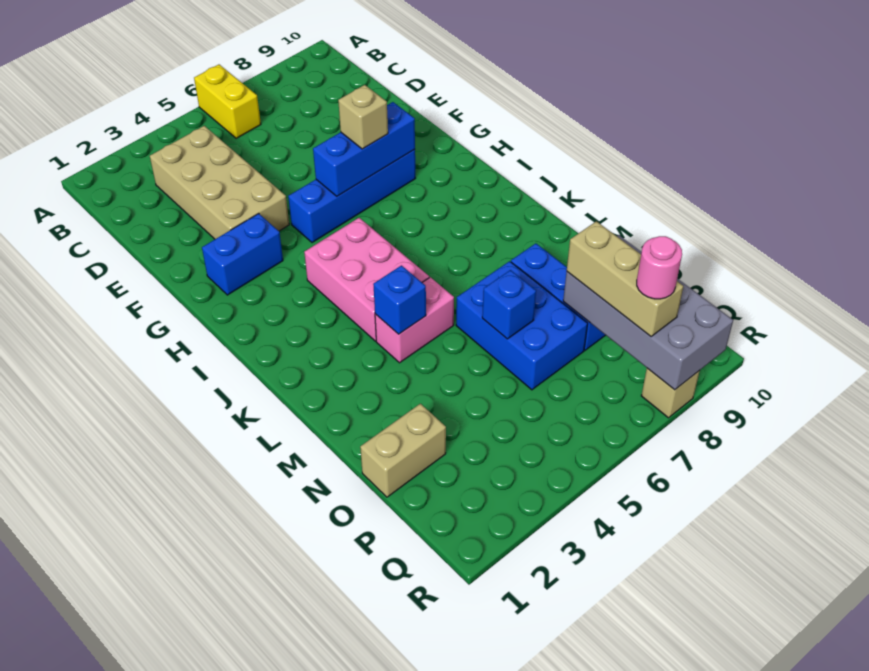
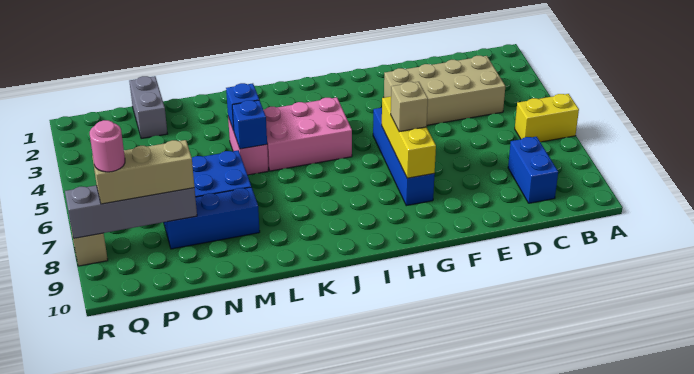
blue brick G2:G3 level 1 -> blue brick C8:C9 level 1
blue brick G6:G8 level 2 -> yellow brick G6:G8 level 2
blue brick N6 level 2 -> blue brick L5 level 2
tan brick O1:O2 level 1 -> grey brick O1:O2 level 1
grey brick O8:R9 level 2 -> grey brick O8:R8 level 2

